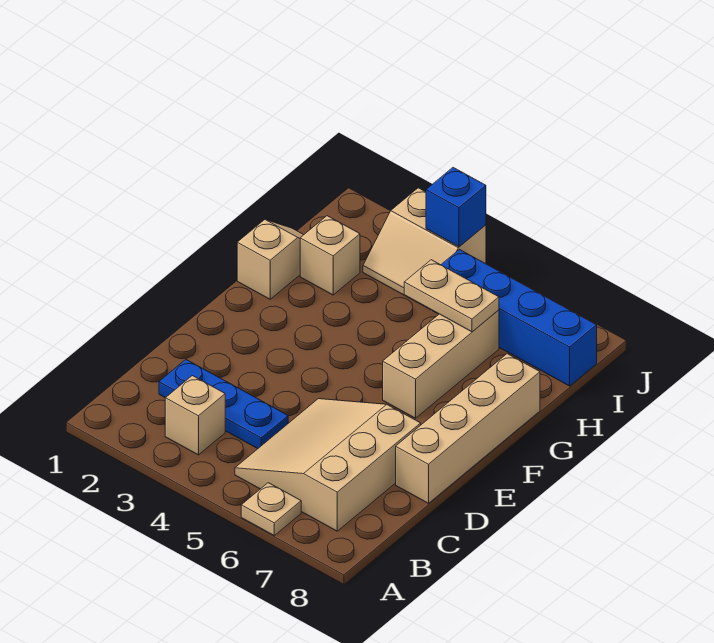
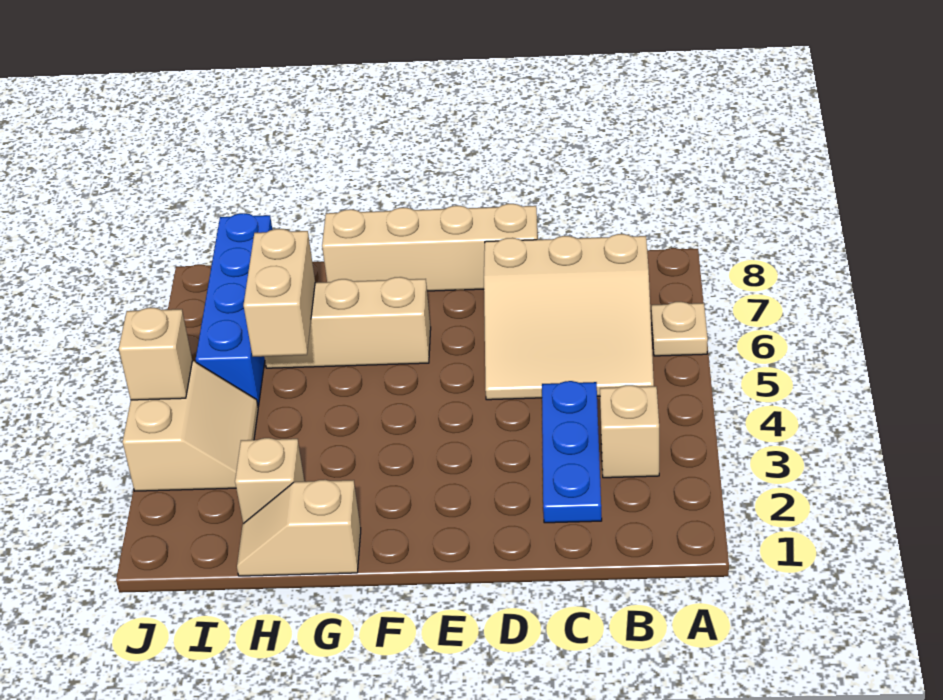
tan plate H5:H6 level 2 -> tan brick H5:H6 level 2
blue brick J4 level 2 -> tan brick J4 level 2

